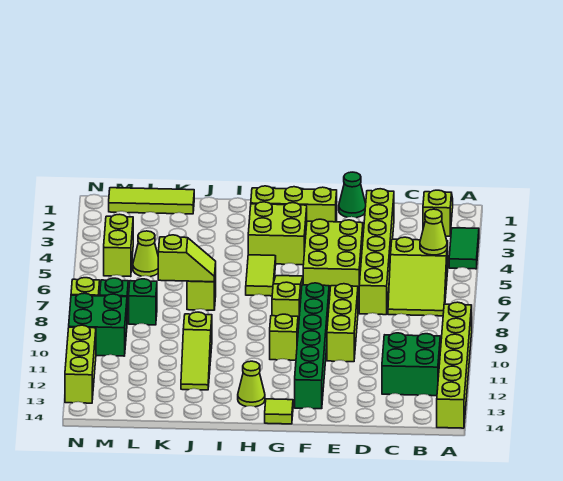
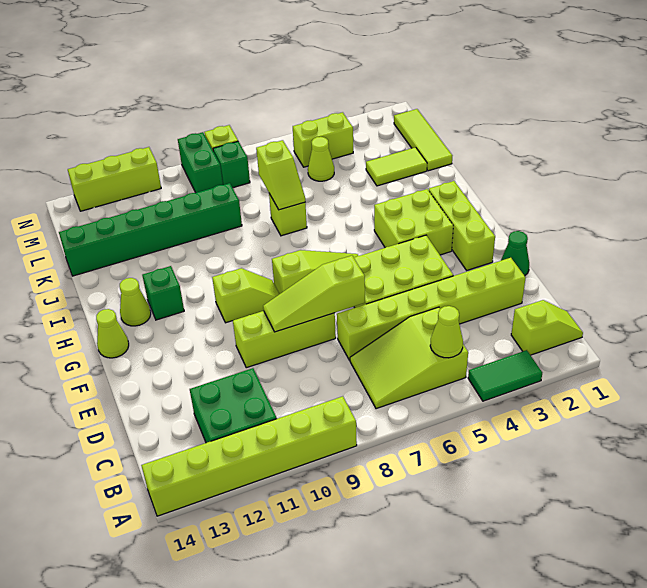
green brick F8:F13 level 1 -> green brick K9:K14 level 1
lime tile G14 level 1 -> lime cone G14 level 1
lime tile H5:H6 level 1 -> lime tile K2:K3 level 1
lime slope J10:J12 level 1 top 10 -> lime slope E7:E9 level 2 top 7
green brick L8 level 1 -> green brick H12 level 1
green brick M9:N10 level 1 -> green brick M9:N9 level 1

